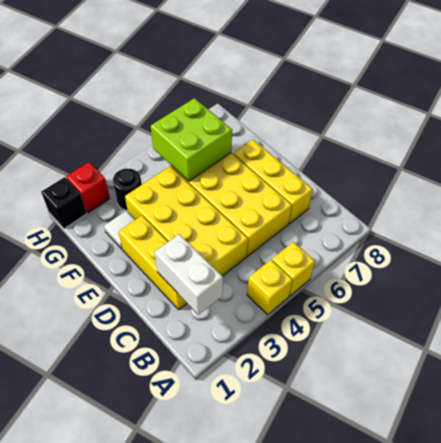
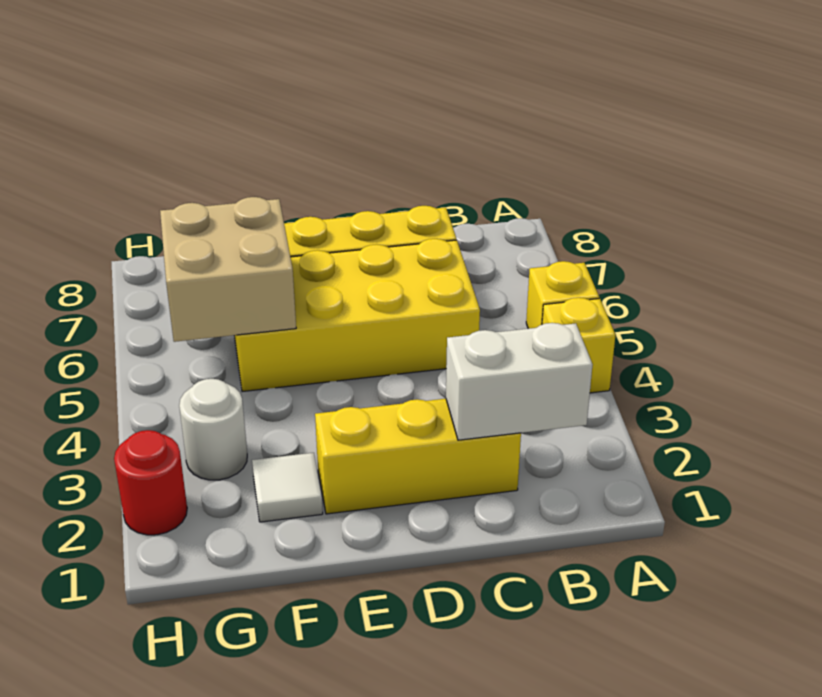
yellow brick C3:F4 level 1 -> none
lime brick F5:G6 level 2 -> tan brick F5:G6 level 2
black round brick G3 level 1 -> white round brick G3 level 1
black brick H1 level 1 -> none
red brick H2 level 1 -> red round brick H2 level 1

